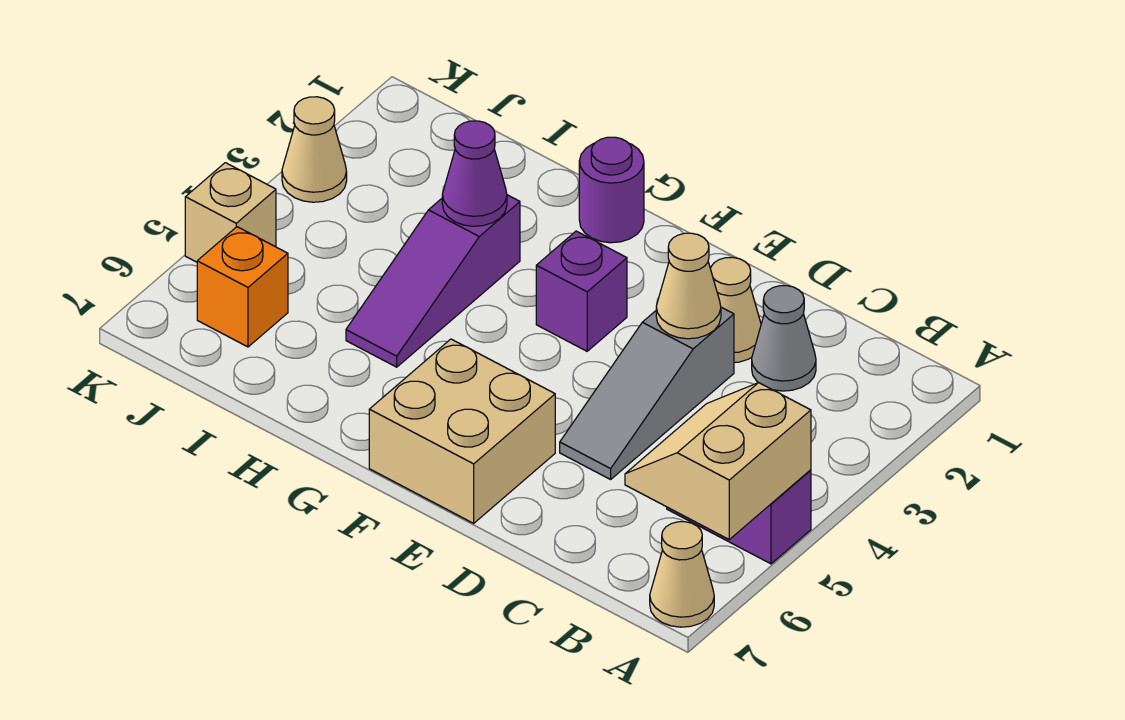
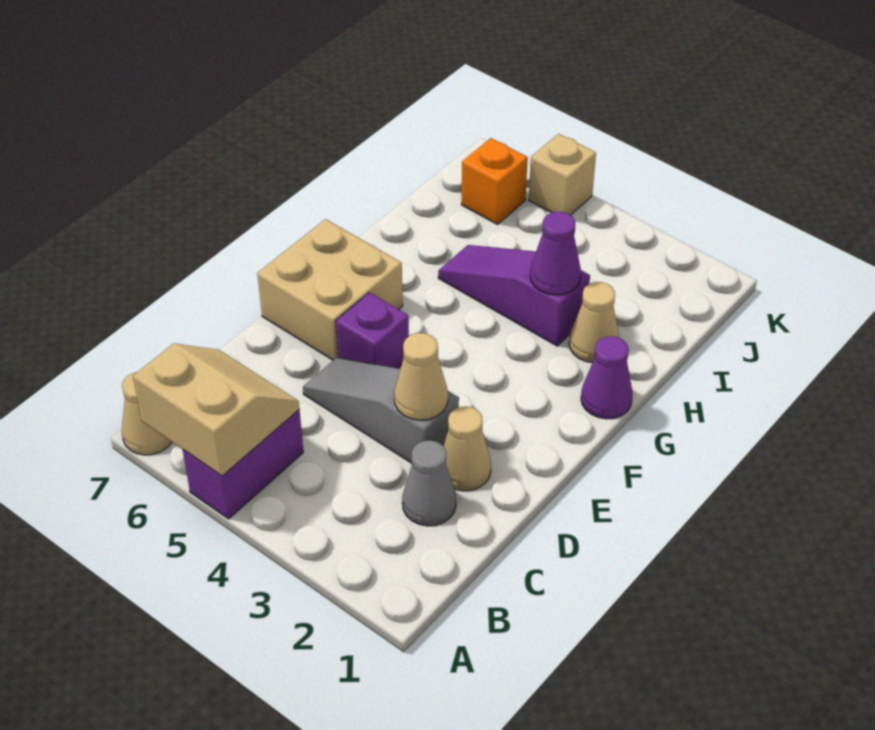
purple brick F3 level 1 -> purple brick E5 level 1
purple round brick G1 level 1 -> purple cone G1 level 1
tan cone K3 level 1 -> tan cone H2 level 1

